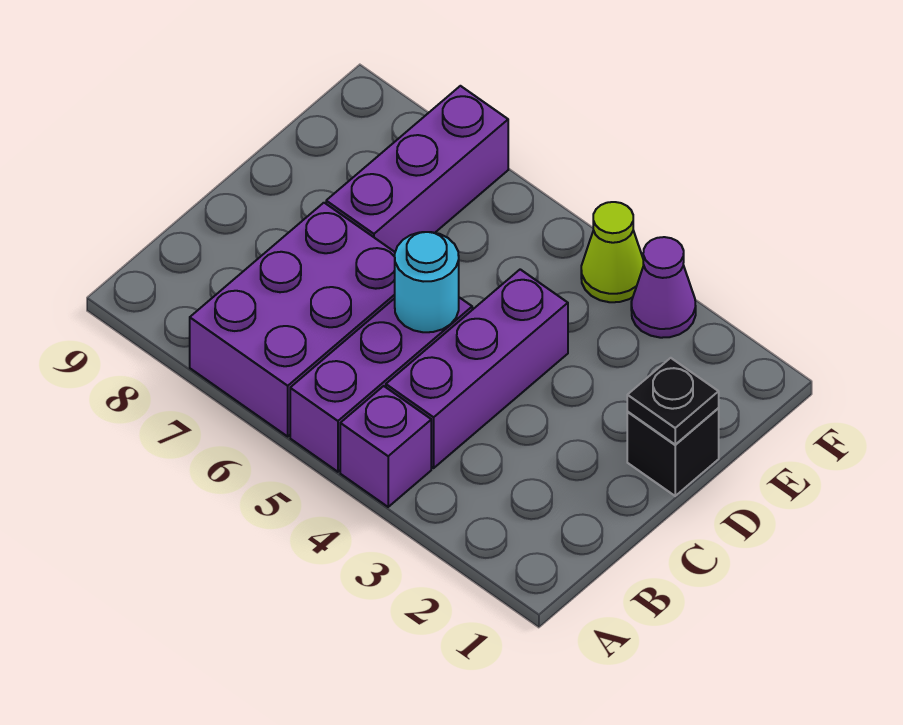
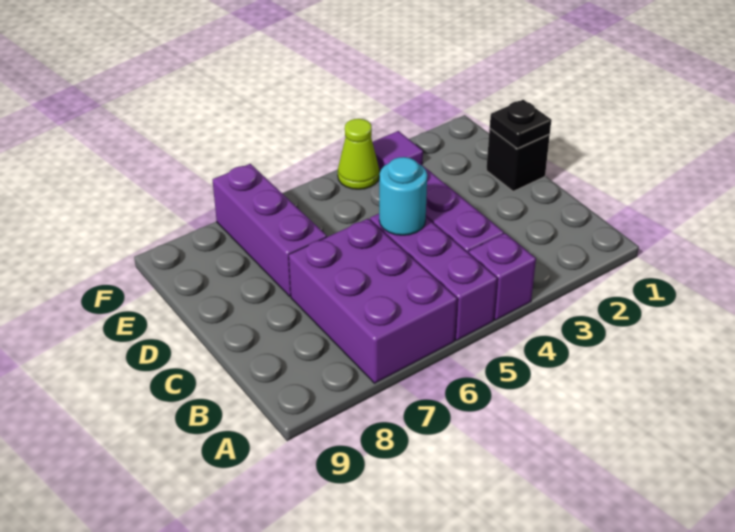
purple cone F3 level 1 -> purple tile F3 level 1

